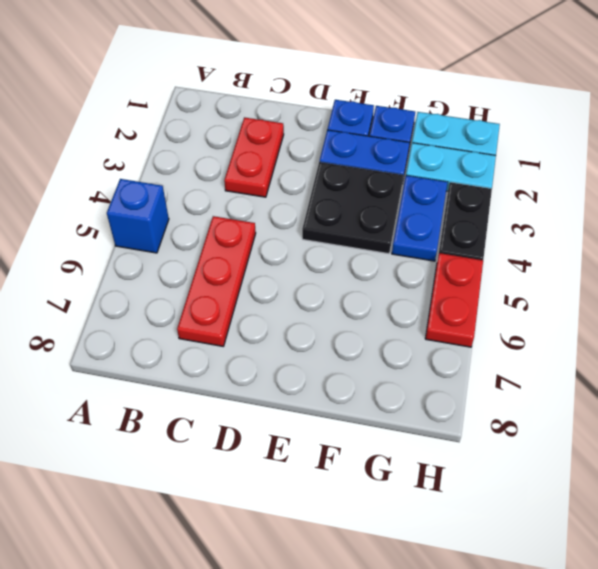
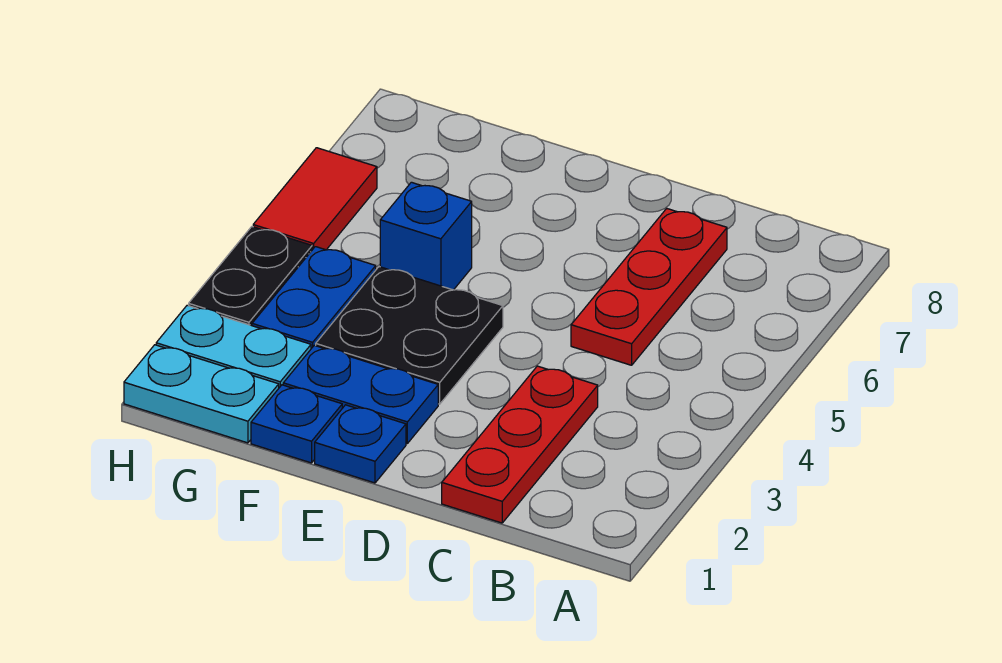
blue brick A5 level 1 -> blue brick F5 level 1
red plate C2:C3 level 1 -> red plate C1:C3 level 1
red plate H5:H6 level 1 -> red tile H5:H6 level 1

